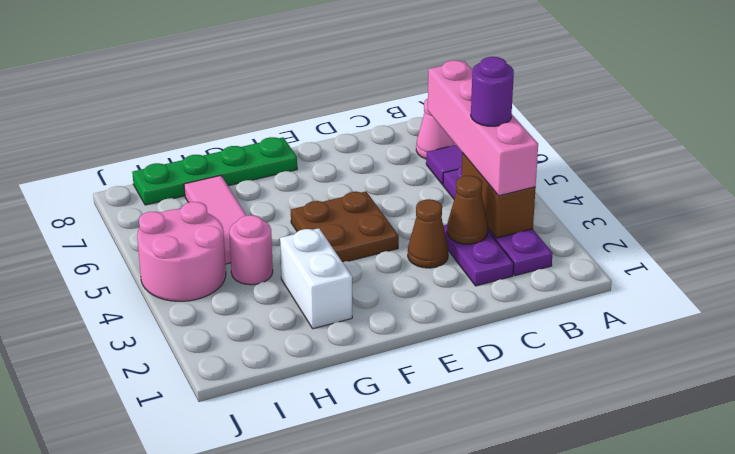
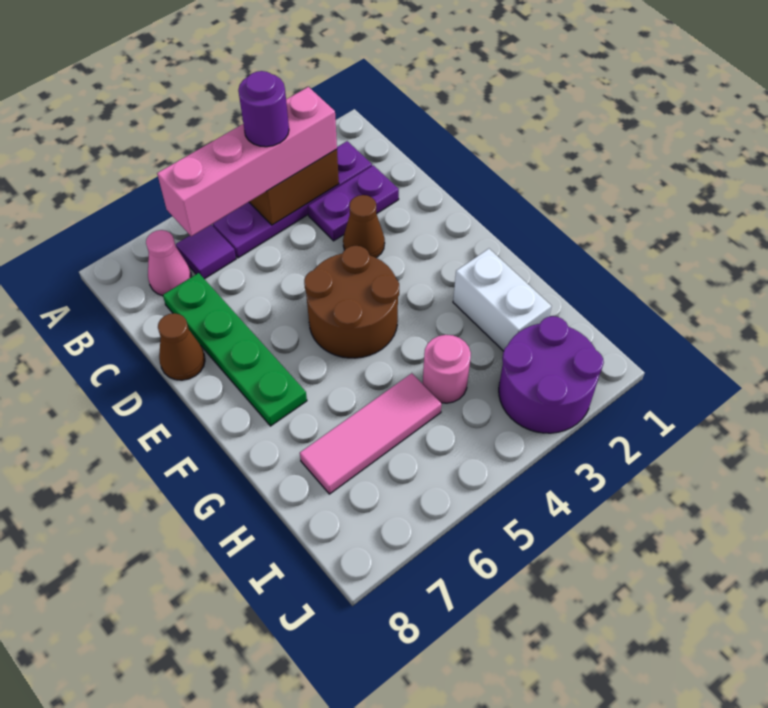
brown cone C3 level 2 -> brown cone D8 level 1
brown plate E4:F5 level 1 -> brown round brick E4:F5 level 1
green plate F8:I8 level 1 -> green plate C7:F7 level 1
white brick G2:G3 level 1 -> white brick G2:H2 level 1
none -> purple round brick I2:J3 level 1
pink round brick I4:J5 level 1 -> none

